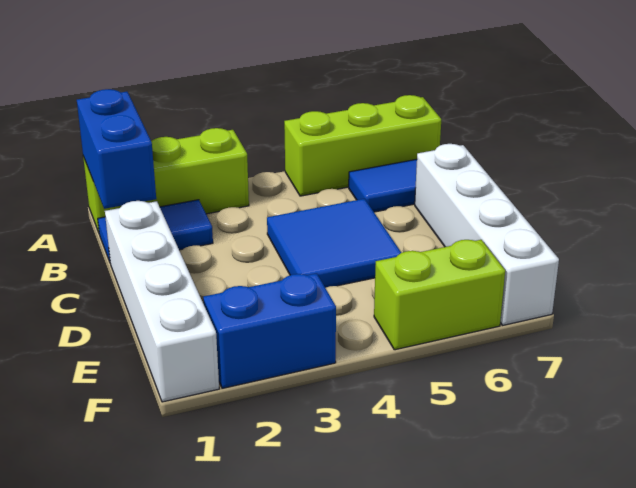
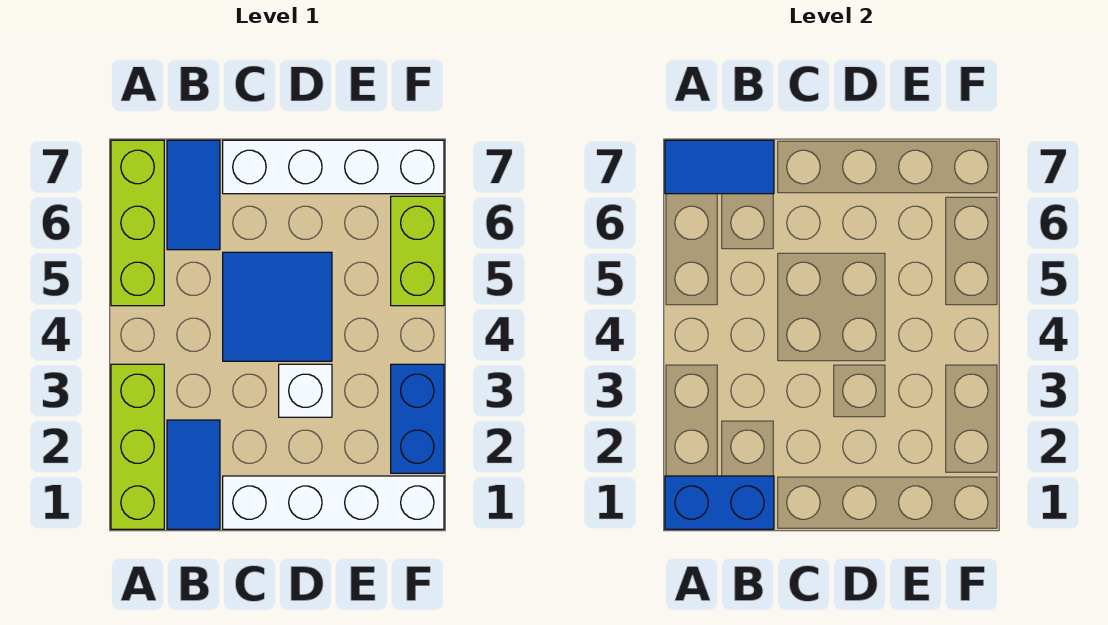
none -> blue tile A7:B7 level 2
none -> white brick D3 level 1

